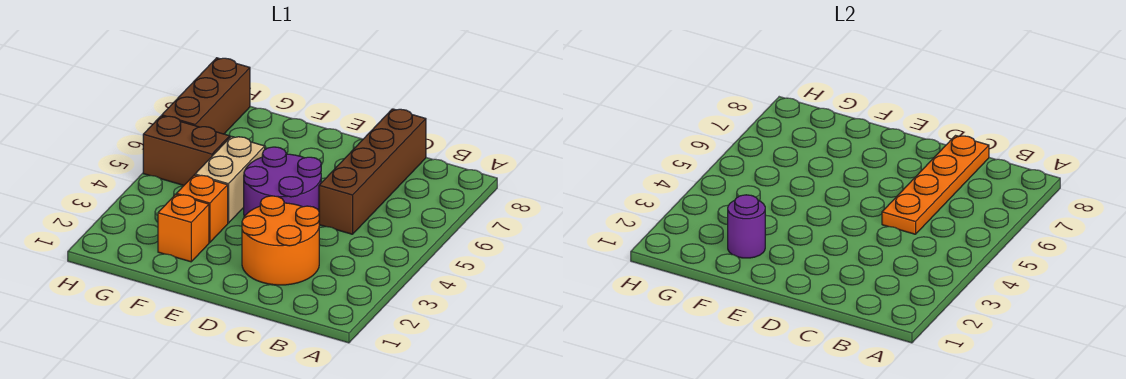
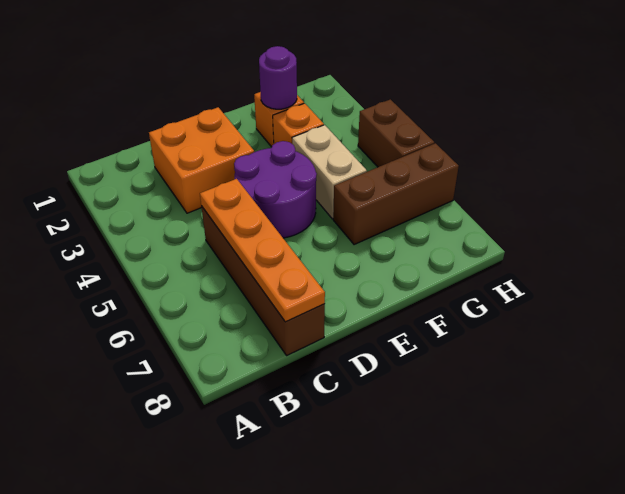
orange round brick C2:D3 level 1 -> orange brick C2:D3 level 1
brown brick G5:H5 level 1 -> brown brick H4:H5 level 1
brown brick H6:H8 level 1 -> brown brick F6:H6 level 1

